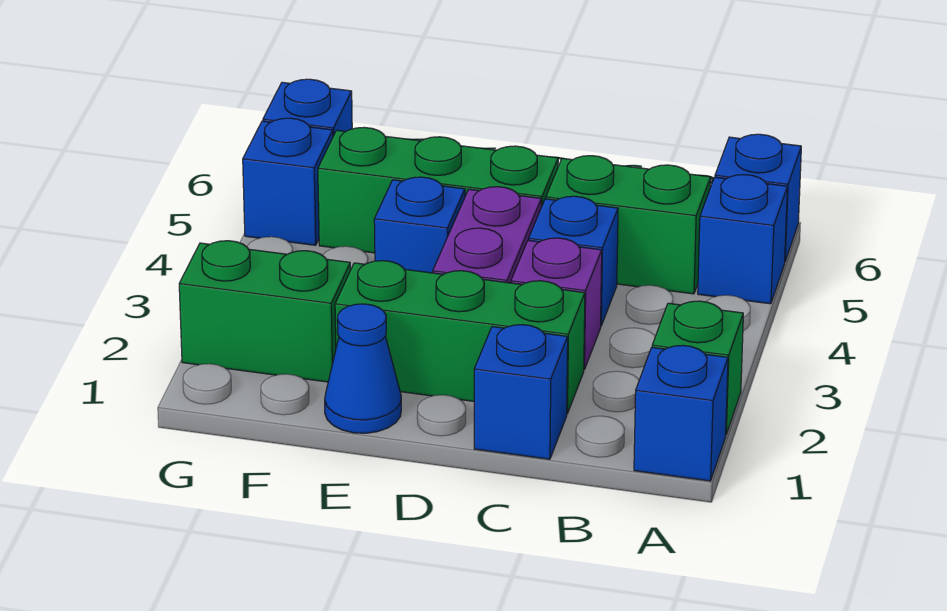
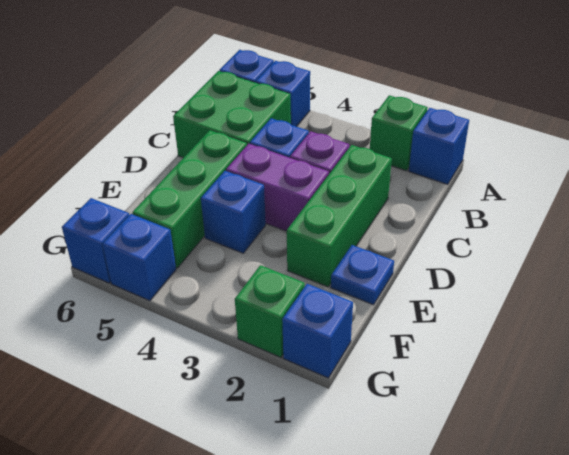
green brick B5:C5 level 1 -> green brick B5:C6 level 1
blue brick C1 level 1 -> blue brick G1 level 1
blue cone E1 level 1 -> blue plate E1 level 1
green brick F2:G2 level 1 -> green brick G2 level 1

